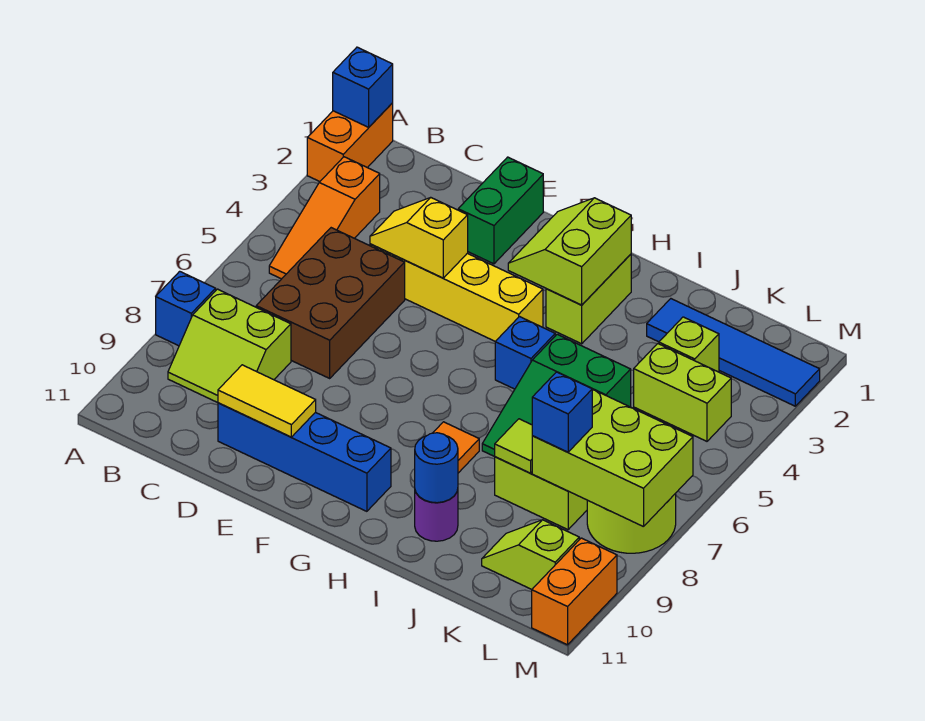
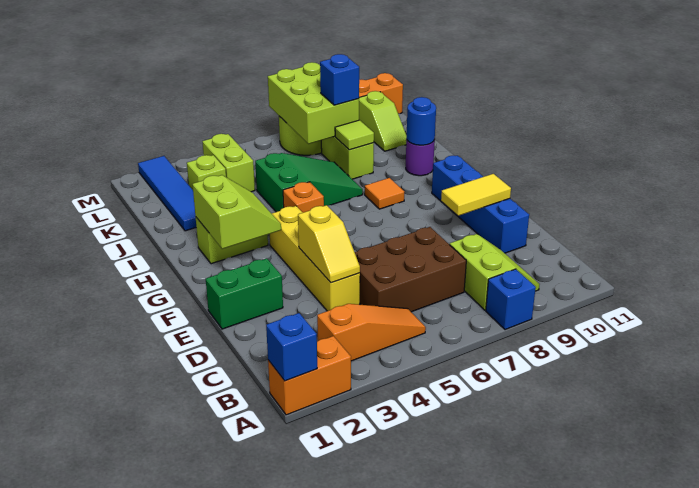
yellow tile D10:E10 level 2 -> yellow tile E9:E10 level 2
lime slope G2:H3 level 2 top H -> lime slope G2:H3 level 2 top 2
blue brick H5 level 1 -> orange brick H5 level 1

